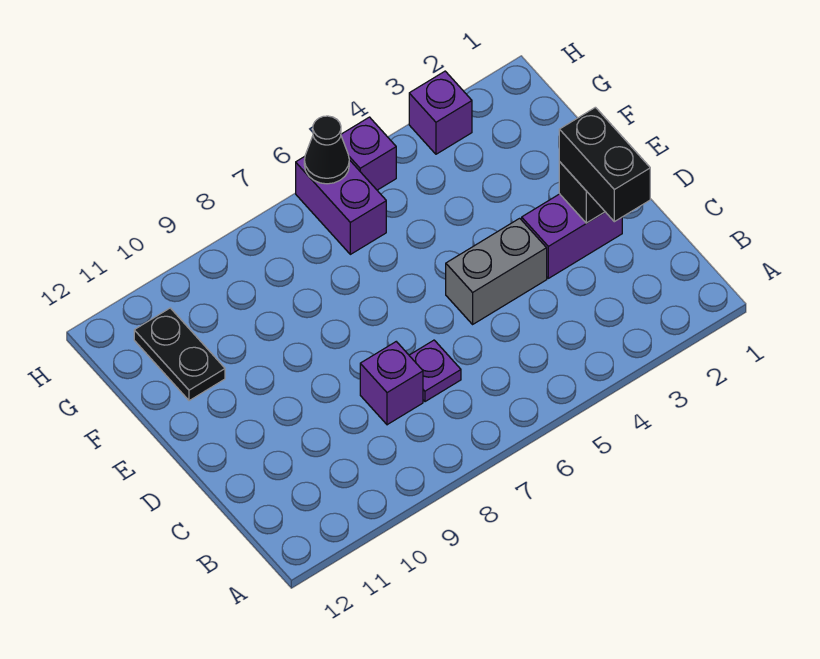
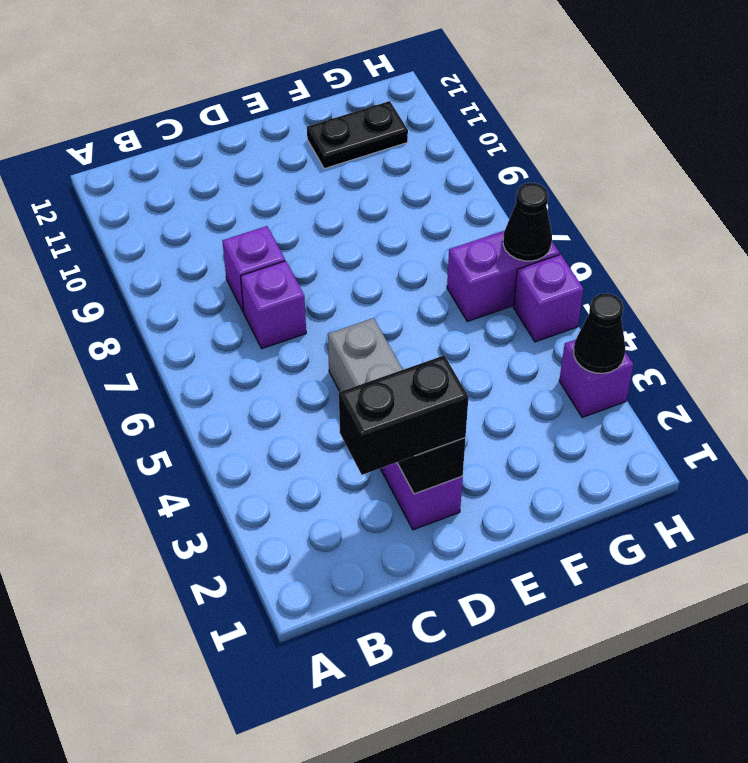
purple plate C7 level 1 -> purple brick C7 level 1
none -> black cone H3 level 2

